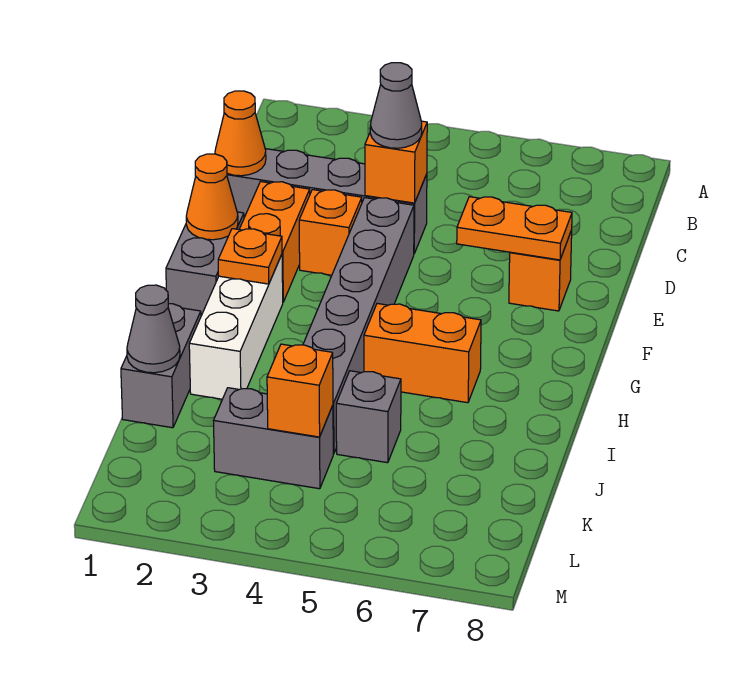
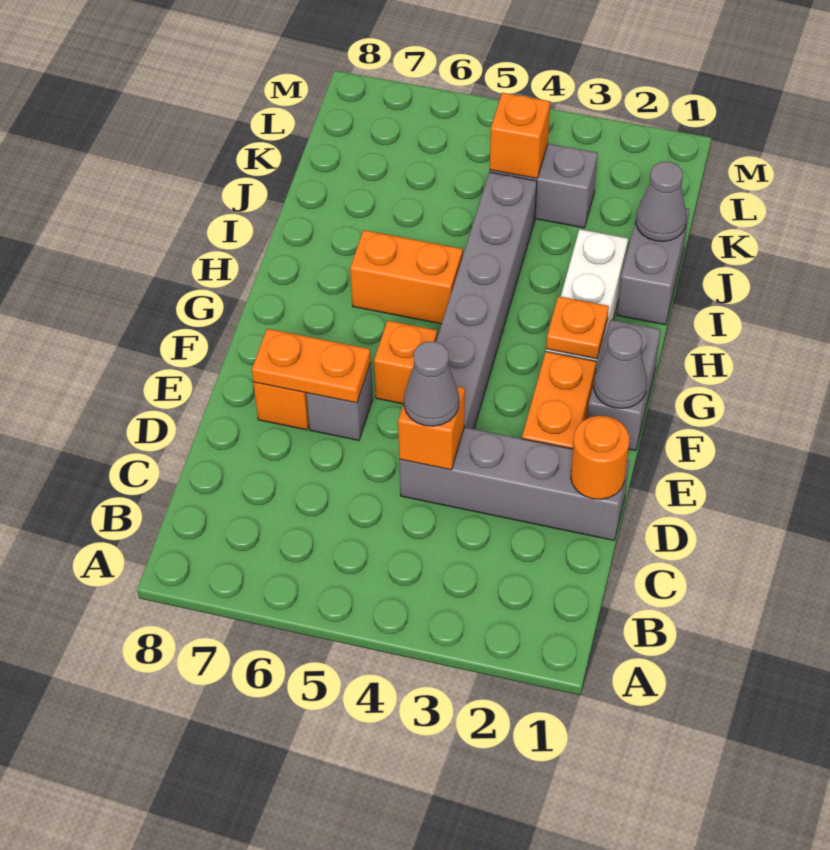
orange cone D1 level 2 -> orange round brick D1 level 2
orange brick E3 level 1 -> orange brick F5 level 1
orange cone F1 level 2 -> grey cone F1 level 2
grey brick J5 level 1 -> grey brick E6 level 1

